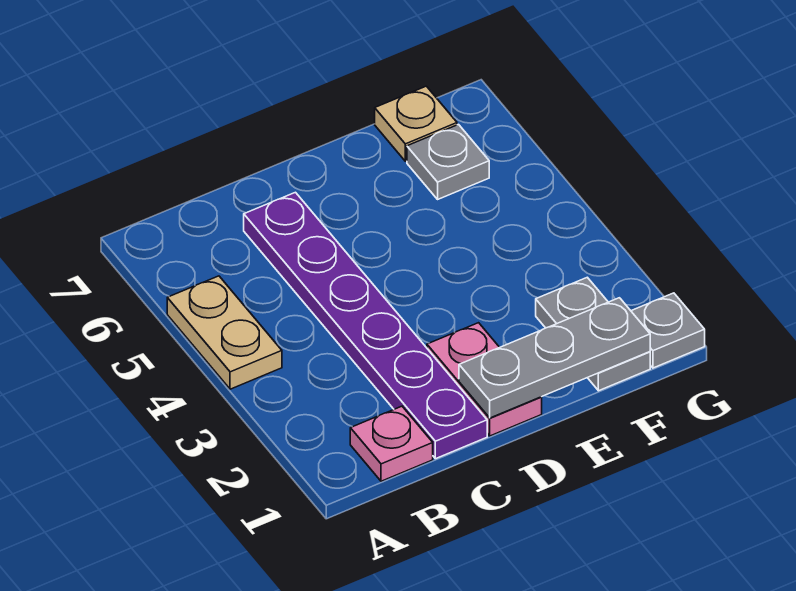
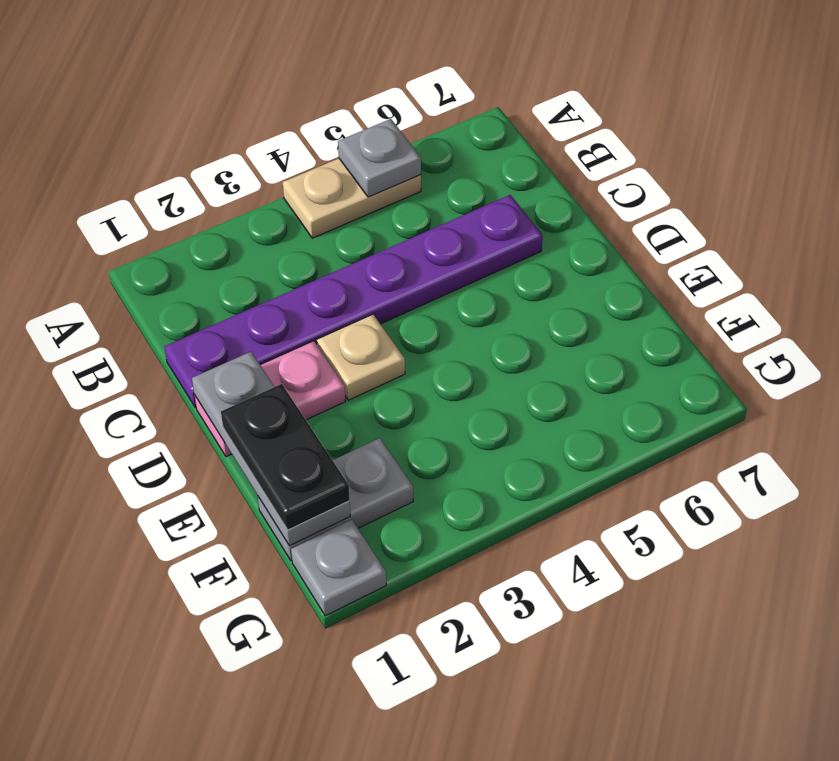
pink plate B1 level 1 -> none
none -> black plate E1:F1 level 3
grey plate F6 level 1 -> grey plate A5 level 2
tan plate F7 level 1 -> tan plate D3 level 1

